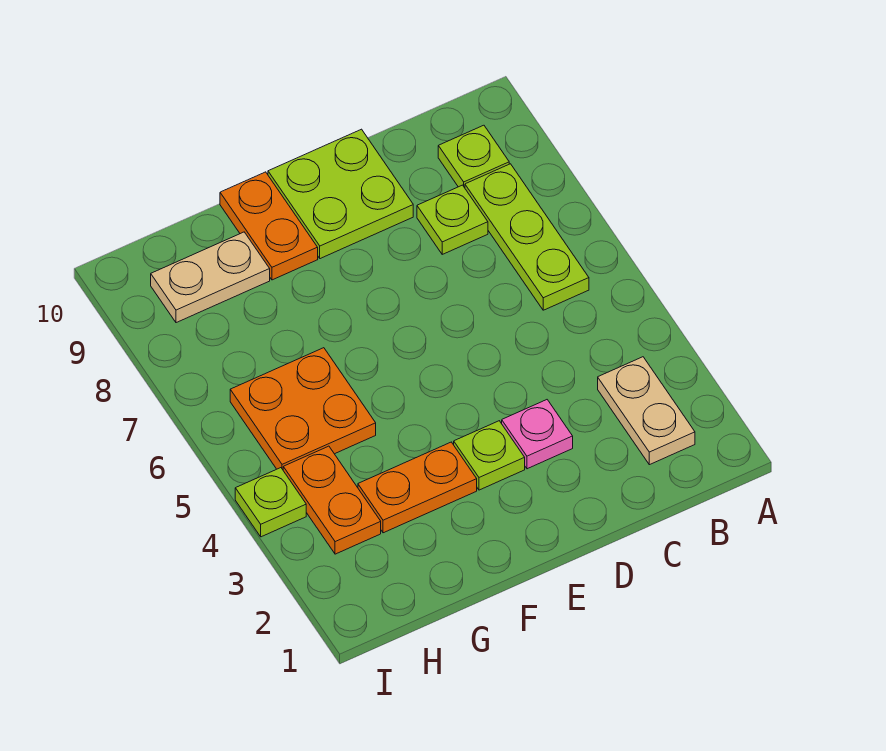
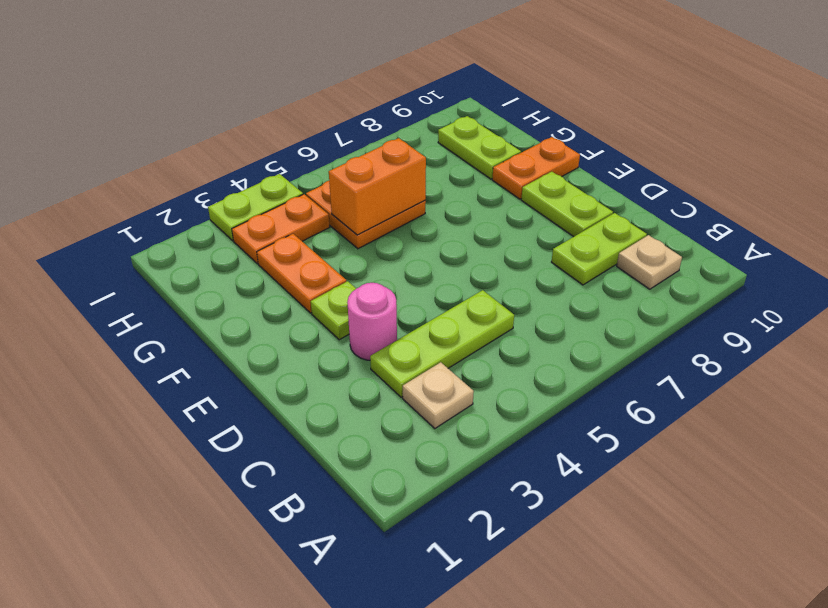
tan plate B2:B3 level 1 -> tan plate B3 level 1
lime plate B6:B8 level 1 -> lime plate C3:C5 level 1
lime plate B9 level 1 -> tan plate B9 level 1
lime plate C8 level 1 -> lime plate C8:C9 level 1
pink plate D3 level 1 -> pink round brick D3 level 1
lime plate D9:E10 level 1 -> lime plate D9:E9 level 1
none -> orange brick G5:G6 level 2
tan plate G9:H9 level 1 -> lime plate G9:H9 level 1
lime plate I4 level 1 -> lime plate I3:I4 level 1

